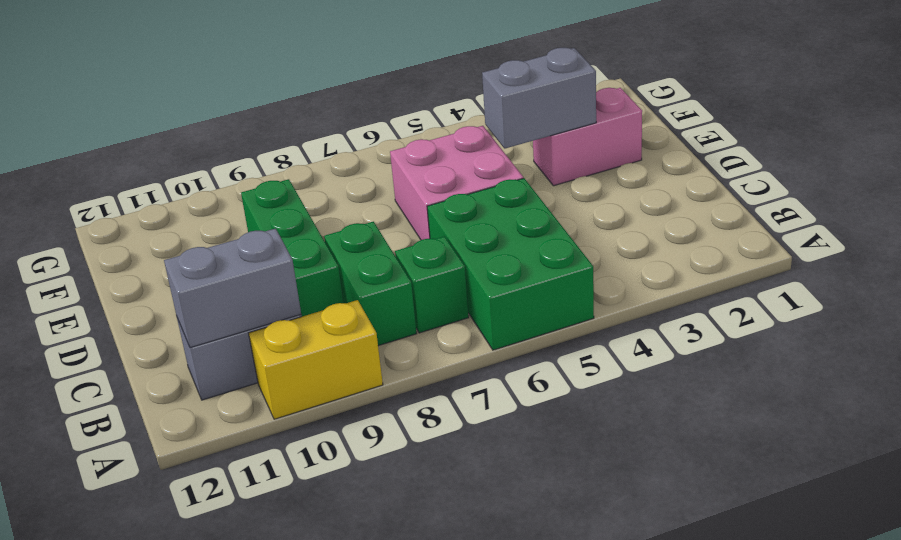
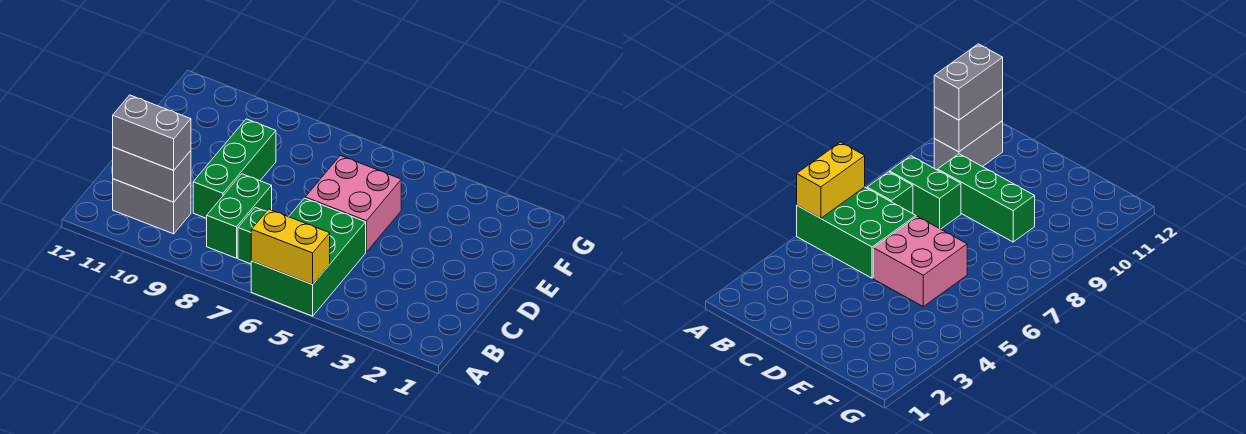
yellow brick A9:A10 level 1 -> yellow brick A5:A6 level 2
pink brick E2:E3 level 1 -> none
grey brick E3:E4 level 2 -> grey brick B10:B11 level 3

